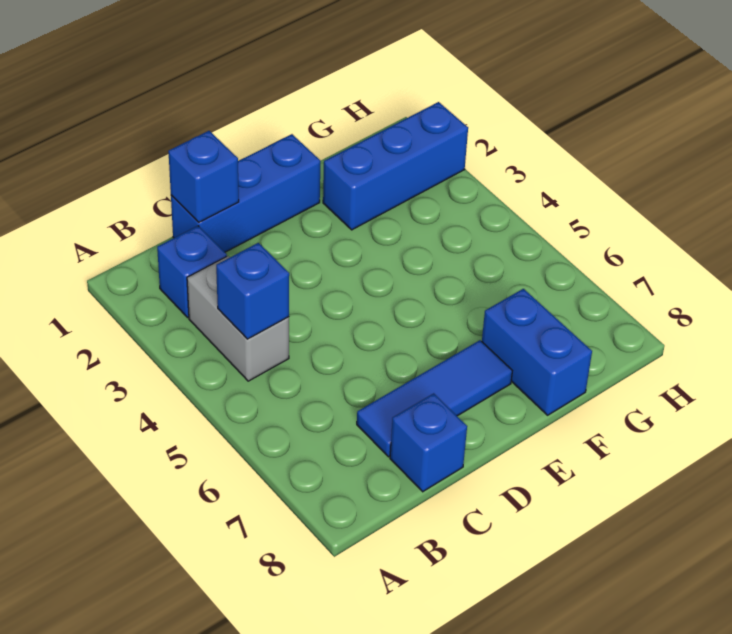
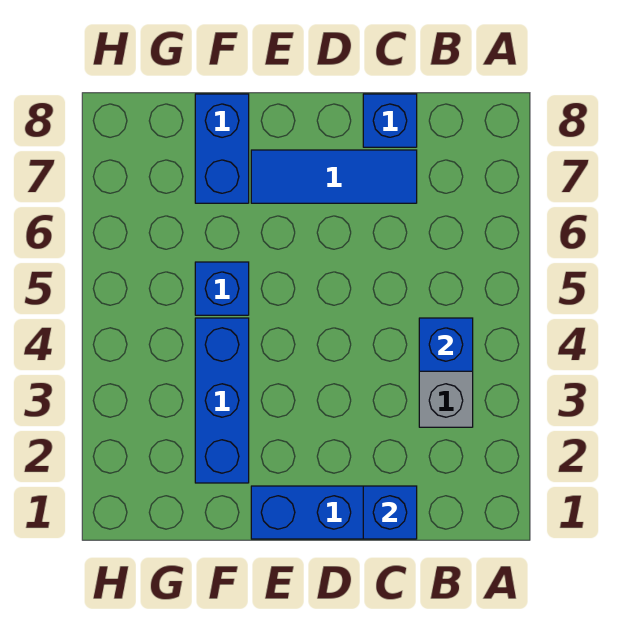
blue brick B2 level 1 -> blue brick F5 level 1
blue brick F2:H2 level 1 -> blue brick F2:F4 level 1

